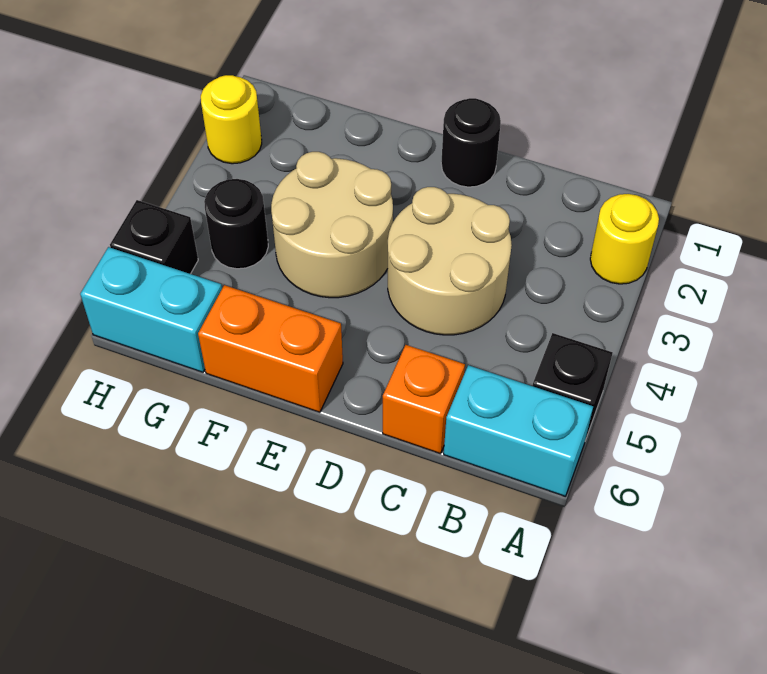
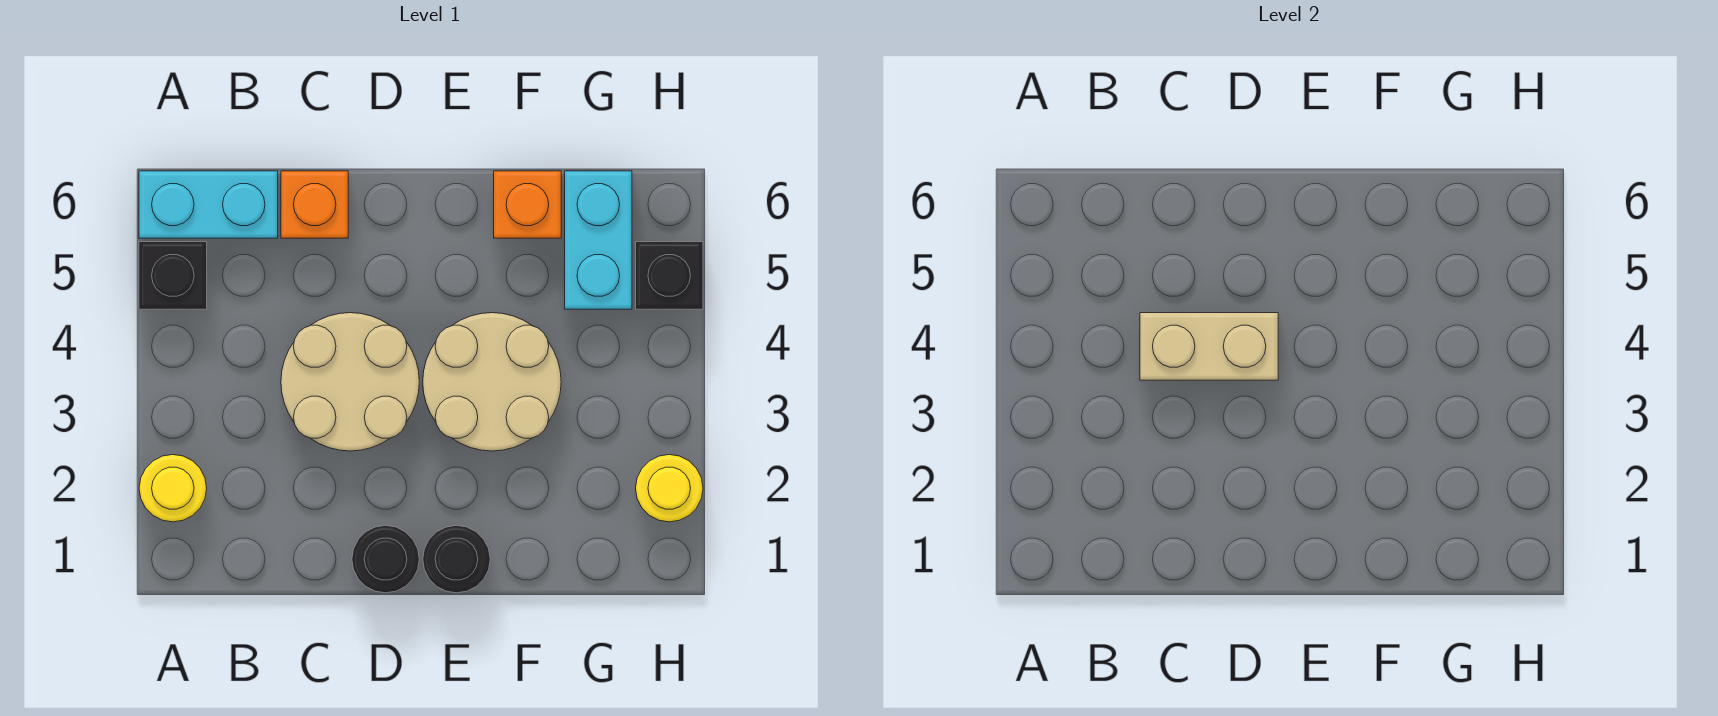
none -> tan brick C4:D4 level 2
orange brick E6:F6 level 1 -> orange brick F6 level 1
black round brick G4 level 1 -> black round brick E1 level 1
cyan brick G6:H6 level 1 -> cyan brick G5:G6 level 1

